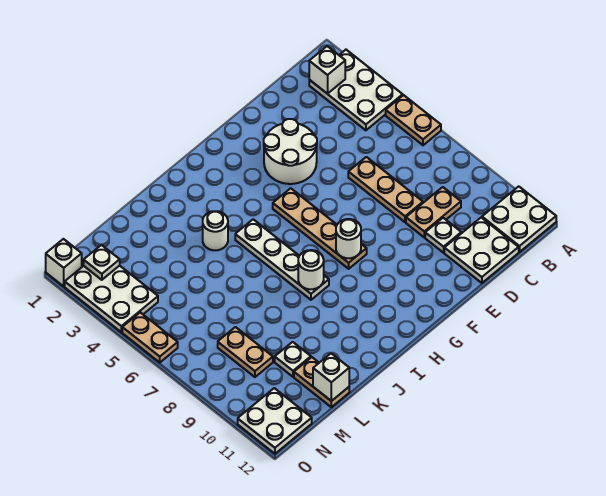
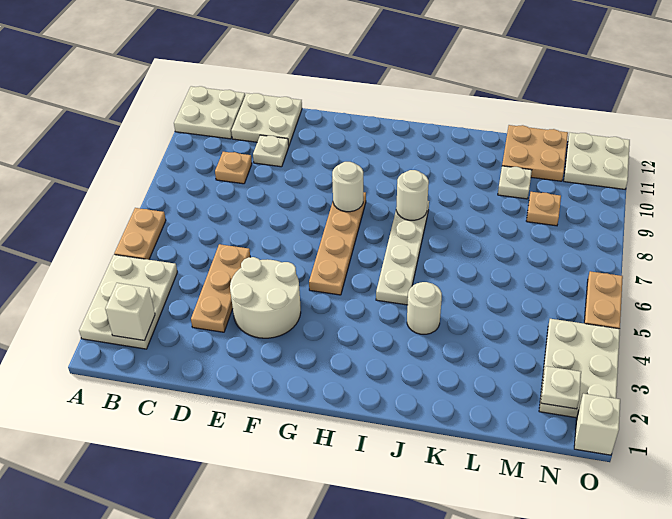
tan plate C9:D9 level 1 -> tan plate C9 level 1
tan plate D6:D8 level 1 -> tan plate D3:D5 level 1
tan plate L11:L12 level 1 -> tan plate L11:M12 level 1
white brick L12 level 2 -> none
tan plate M8:M9 level 1 -> tan plate M9 level 1

